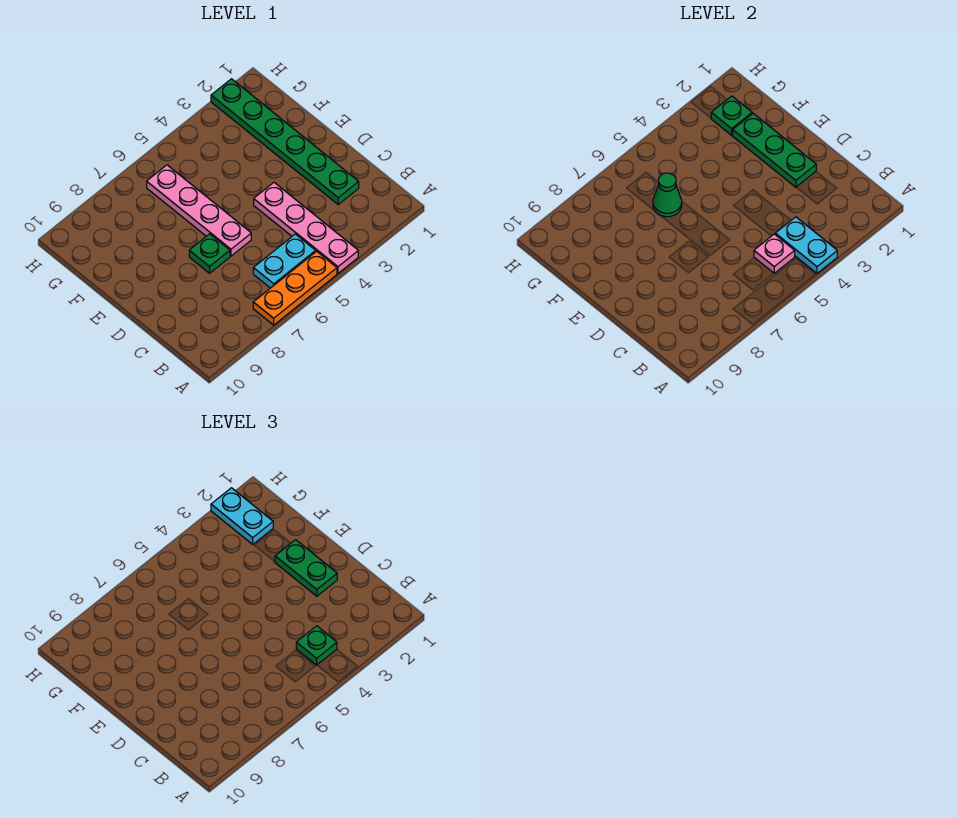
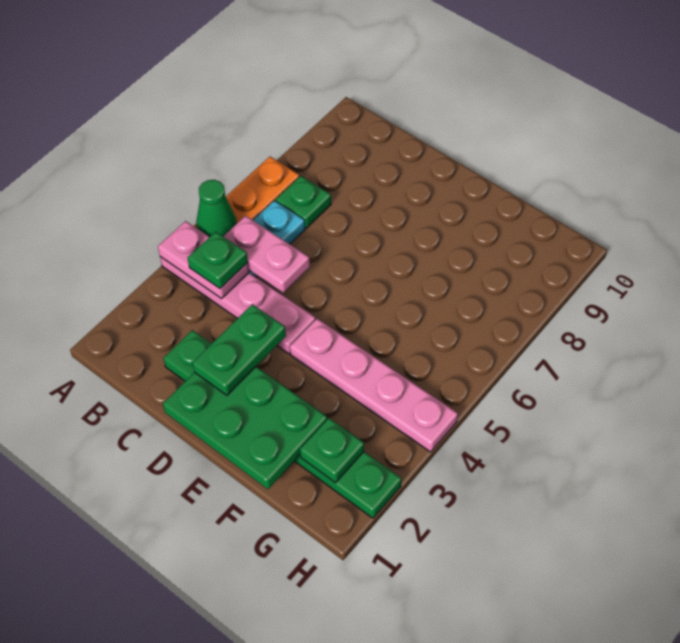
cyan plate A4:B4 level 2 -> pink plate A4:B4 level 2
pink plate B5 level 2 -> pink plate B5:C5 level 2
green plate D2:F2 level 2 -> green plate D1:F2 level 2
green plate D2:E2 level 3 -> green plate D2:D3 level 3
pink plate D6:G6 level 1 -> pink plate E4:H4 level 1
green plate D7 level 1 -> green plate B7 level 1
green cone F6 level 2 -> green cone A5 level 2
cyan plate G2:H2 level 3 -> none

